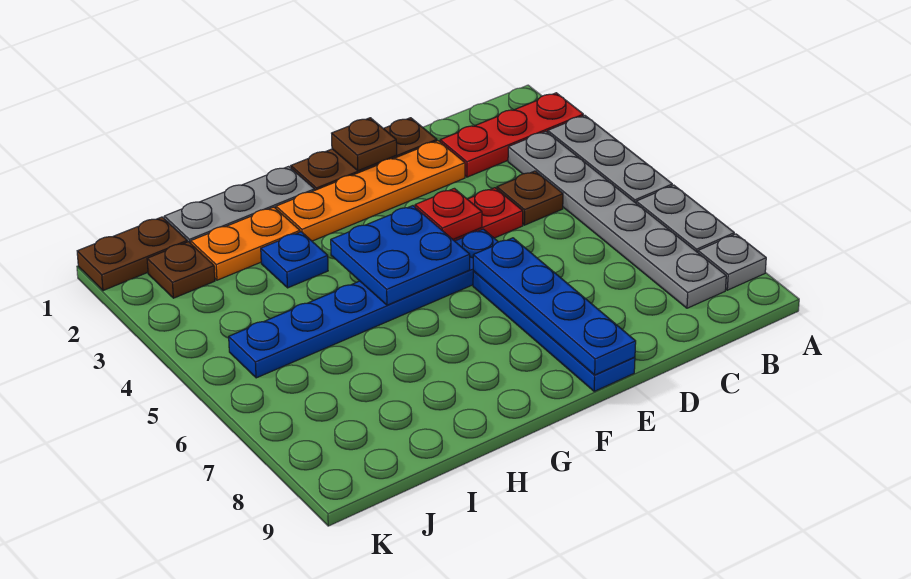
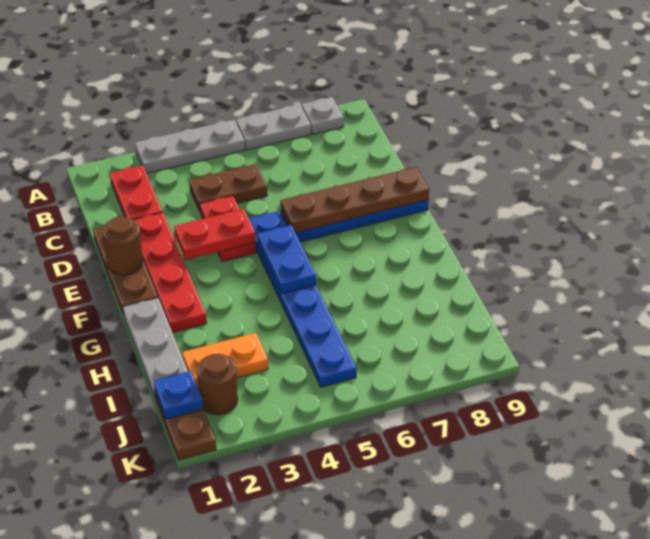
red plate A2:C2 level 1 -> red plate B2:C2 level 1
grey plate B3:B8 level 1 -> none
brown plate C4 level 1 -> brown plate C4:C5 level 1
orange plate D2:G2 level 1 -> red plate D2:G2 level 1
brown plate E1 level 2 -> brown round brick E1 level 2
red plate E4 level 2 -> red plate E3:E4 level 2
blue plate E6:E9 level 2 -> brown plate E6:E9 level 2
blue plate F4:G5 level 2 -> blue plate F5:G5 level 2
orange plate H2:I2 level 1 -> orange plate I2:I3 level 1
blue plate H3 level 1 -> blue plate J1 level 2
brown plate J2 level 1 -> brown round brick J2 level 1

